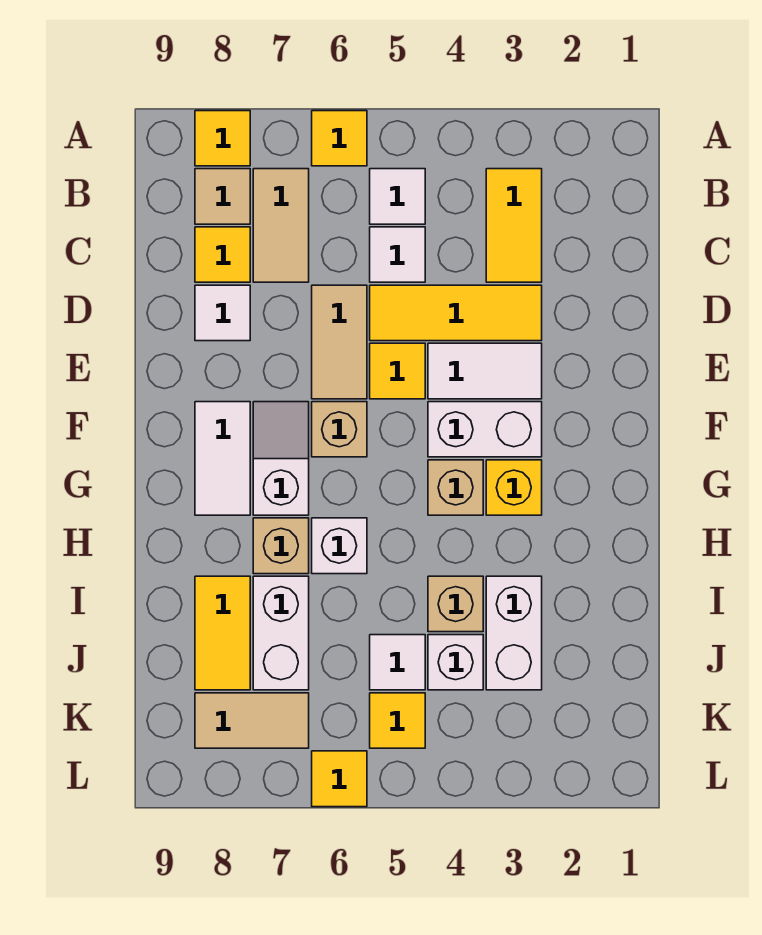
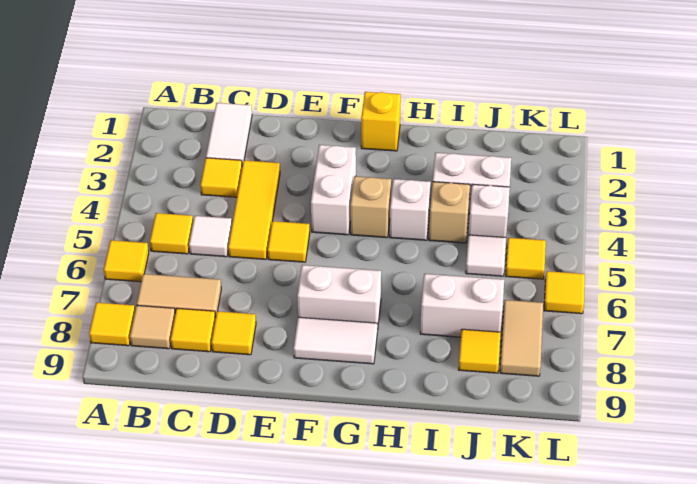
yellow tile B3:C3 level 1 -> yellow tile C3 level 1
white tile B5 level 1 -> yellow tile B5 level 1
tan tile D6:E6 level 1 -> none
white tile D8 level 1 -> yellow tile D8 level 1
white tile E3:E4 level 1 -> white tile C1:C2 level 1
tan brick F6 level 1 -> none
white slope F7:G7 level 1 top G -> white brick F7:G7 level 1
yellow brick G3 level 1 -> yellow brick G1 level 1
white brick H6 level 1 -> white brick H4 level 1
tan brick H7 level 1 -> none
yellow tile I8:J8 level 1 -> yellow tile J8 level 1

